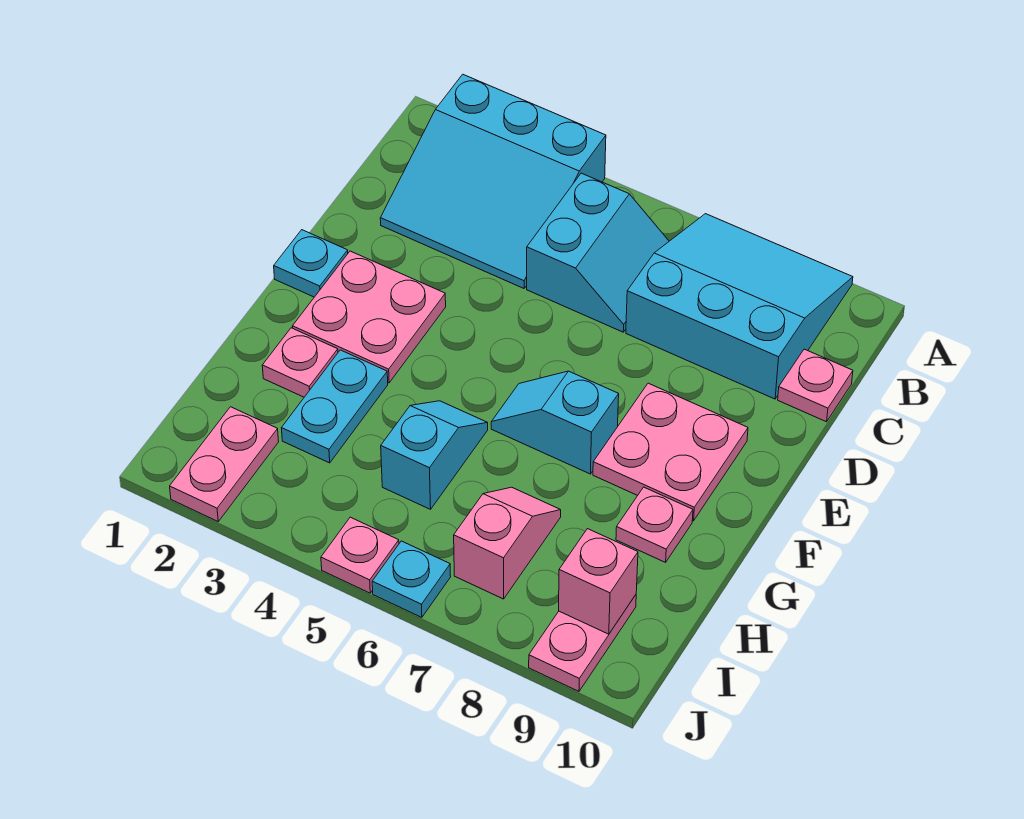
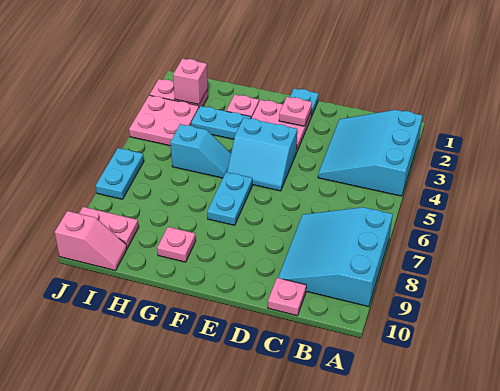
cyan slope A7:C9 level 1 top C -> cyan slope A7:C9 level 1 top A
cyan slope B5:C6 level 1 top 5 -> cyan slope E4:F5 level 1 top 4
pink plate E8:F9 level 1 -> pink plate I3:J4 level 1
cyan slope F6:F7 level 1 top 7 -> cyan plate F6:F7 level 1
pink slope H7:I7 level 1 top I -> pink slope I10:J10 level 1 top J
pink brick I9 level 2 -> pink brick I2 level 2
pink plate J5 level 1 -> pink plate E2 level 2
cyan plate J6 level 1 -> cyan plate J6:J7 level 1

